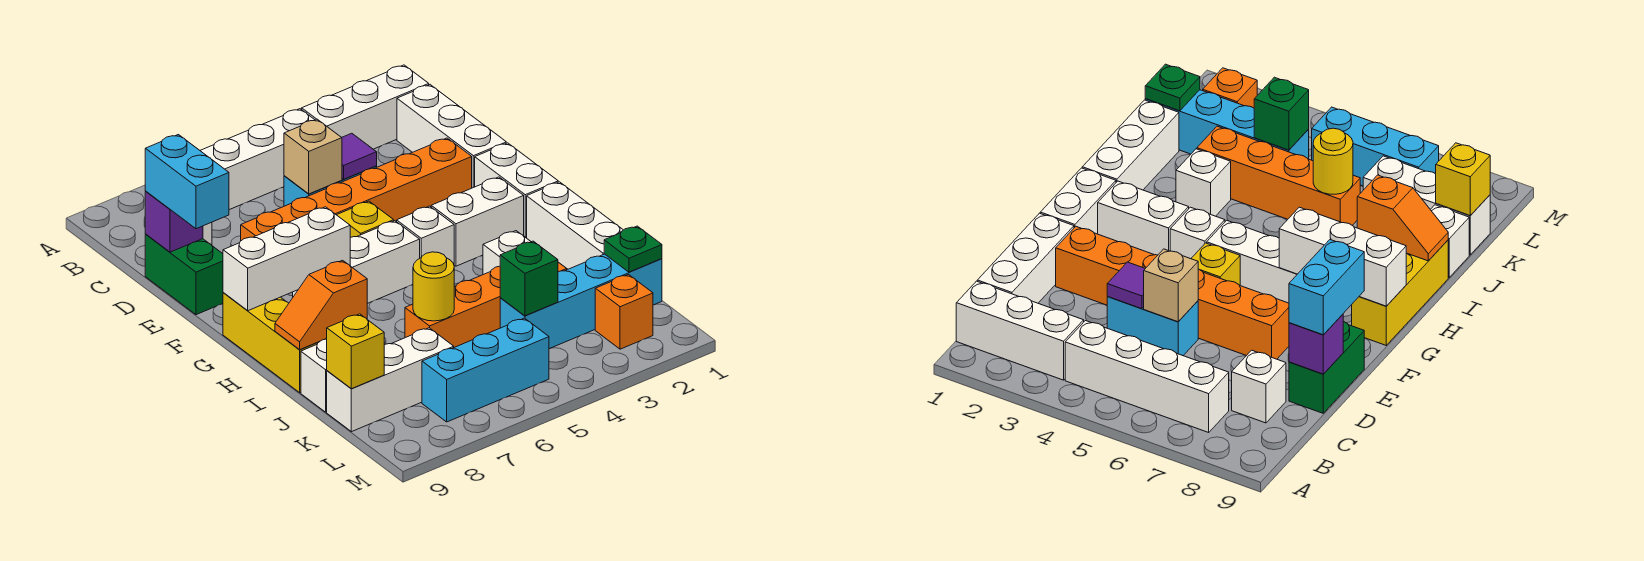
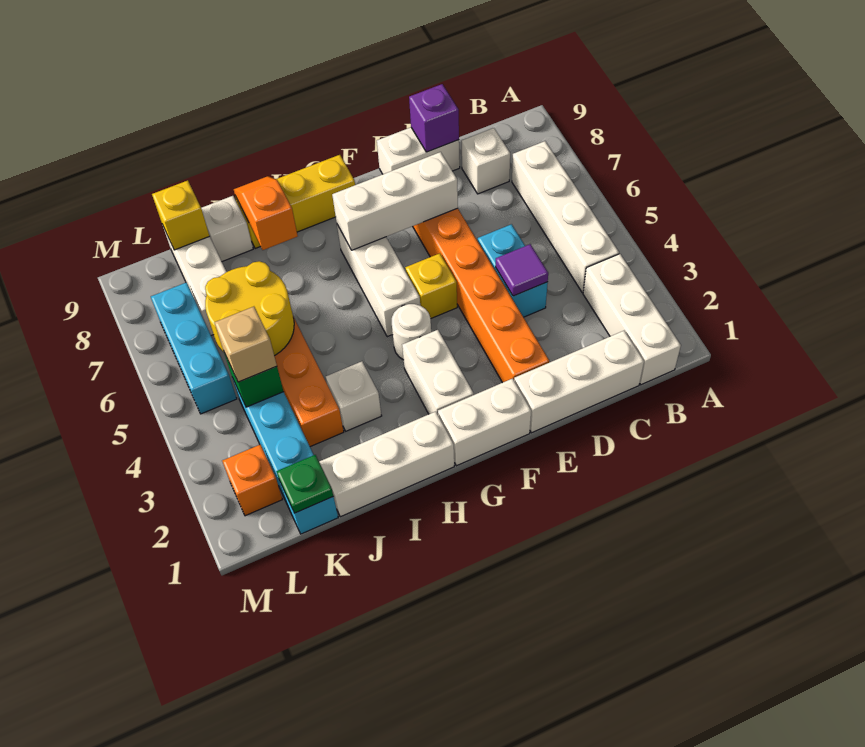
tan brick D5 level 2 -> tan brick K4 level 3
green brick D9:E9 level 1 -> white brick D9:E9 level 1
cyan brick D9:E9 level 3 -> none
white brick G4 level 1 -> white round brick G4 level 1
white brick G7:G9 level 2 -> white brick E7:G7 level 2
yellow round brick J6 level 2 -> yellow round brick J5:K6 level 2

